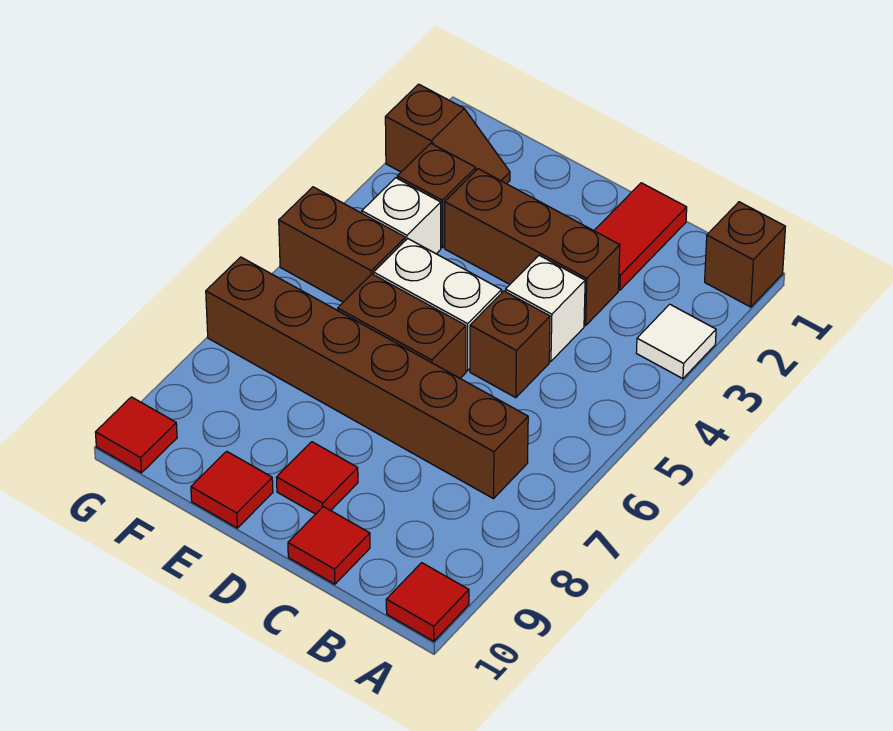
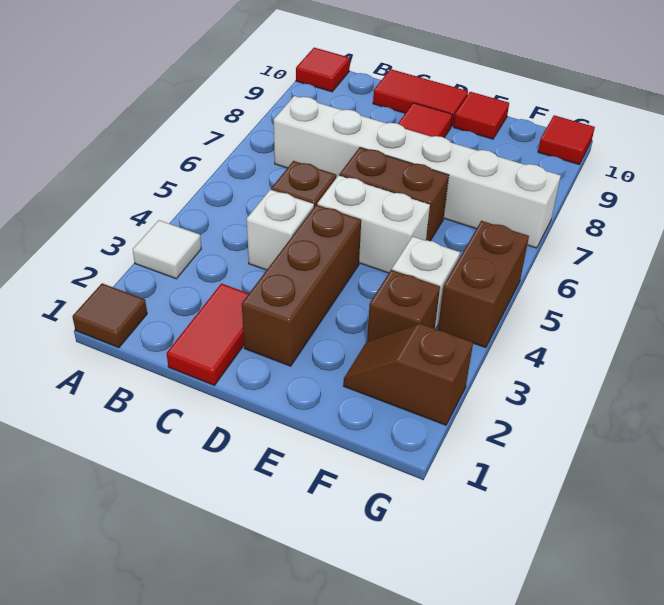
brown brick A1 level 1 -> brown tile A1 level 1
brown brick B7:G7 level 1 -> white brick B7:G7 level 1
brown brick C3:E3 level 1 -> brown brick D2:D4 level 1
red tile C10 level 1 -> red tile C10:D10 level 1
brown brick F5:G5 level 1 -> brown brick G4:G5 level 1

